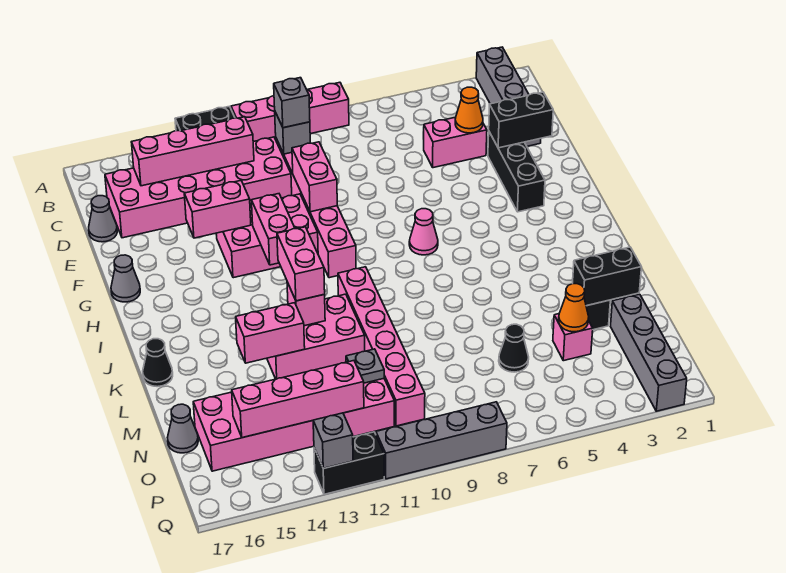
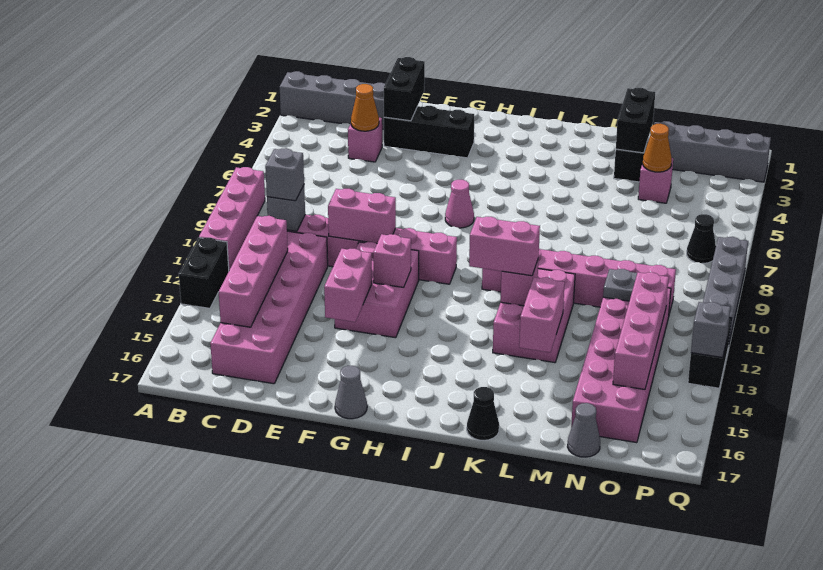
pink brick D4:D5 level 1 -> pink brick D4 level 1
grey cone D17 level 1 -> none
pink brick G12:H12 level 2 -> pink brick G12 level 2
black cone N6 level 1 -> black cone P7 level 1

